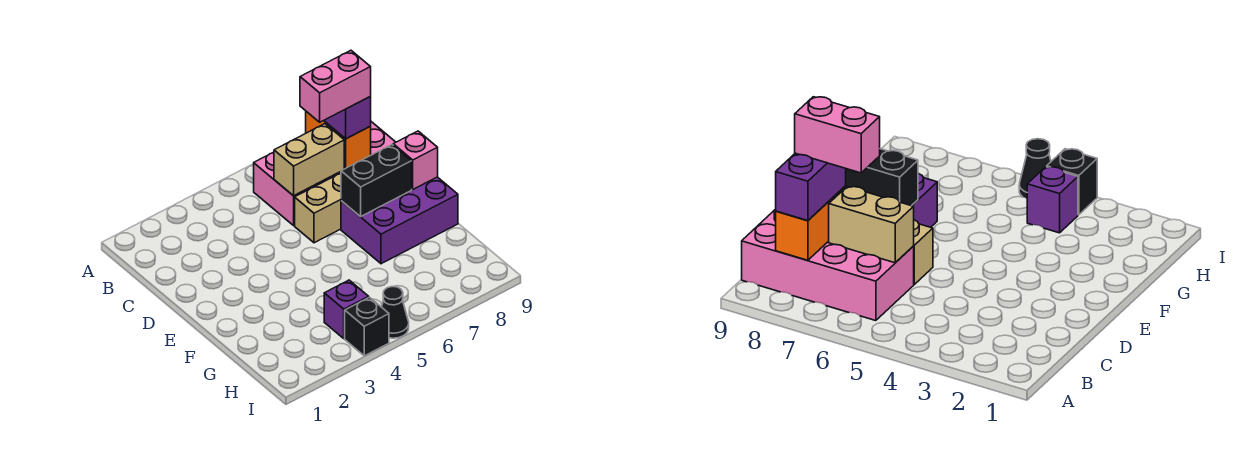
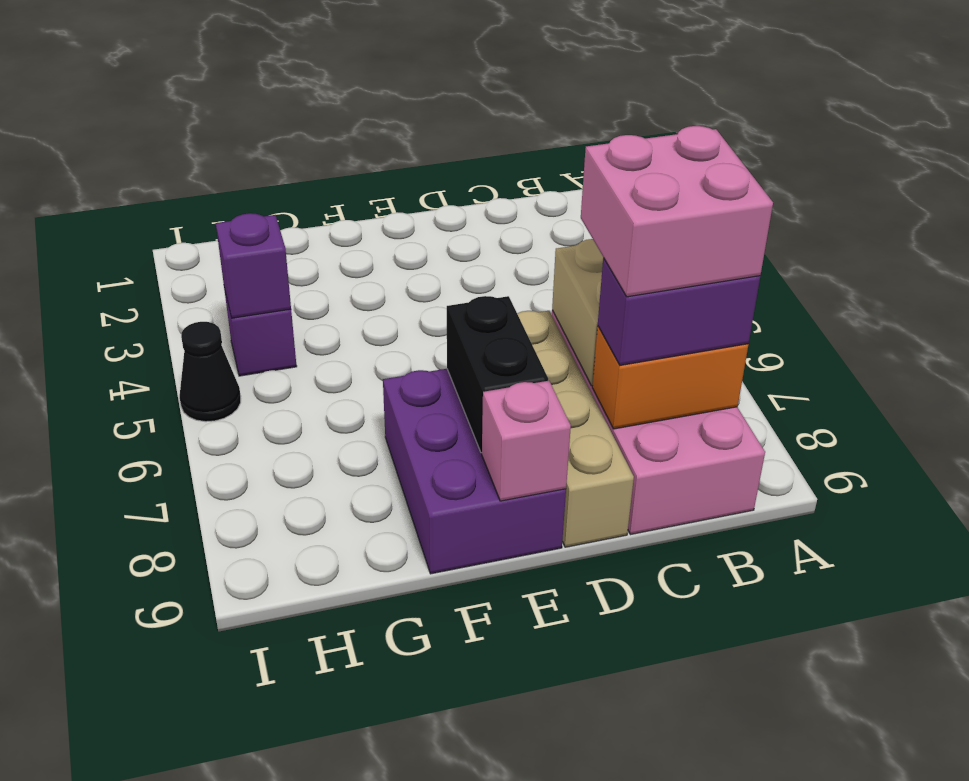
pink brick C7:C8 level 4 -> pink brick B7:C8 level 4
none -> purple brick H4 level 2
black brick I4 level 1 -> none

